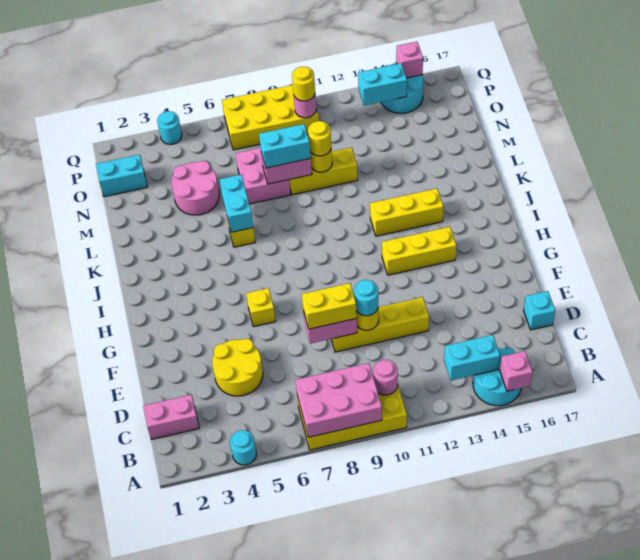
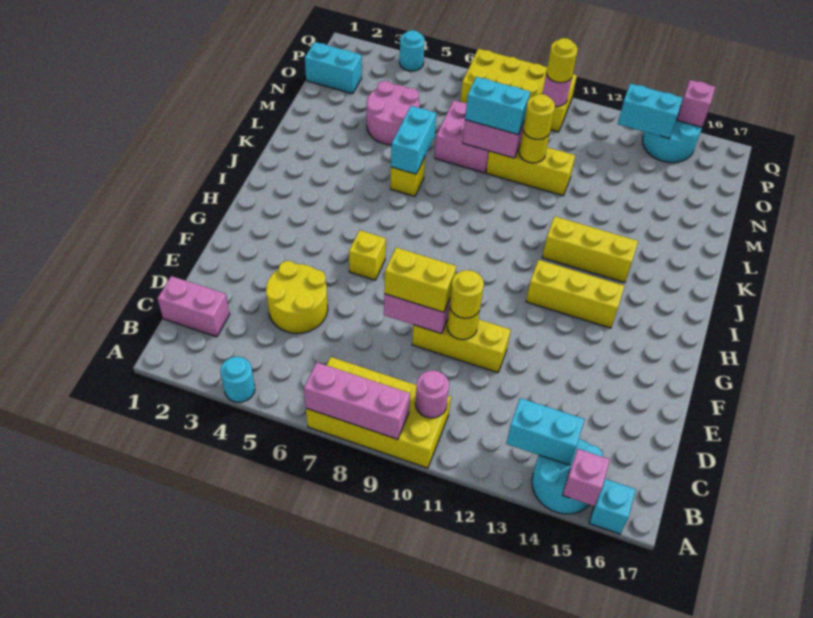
pink brick A7:B9 level 2 -> pink brick A7:A9 level 2
cyan brick D17 level 1 -> cyan brick A16 level 1
yellow brick E9:E12 level 1 -> yellow brick E9:E11 level 1
cyan round brick E10 level 3 -> yellow round brick E10 level 3

